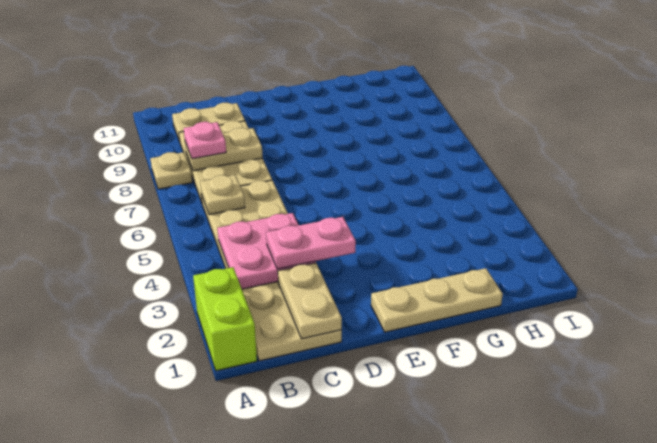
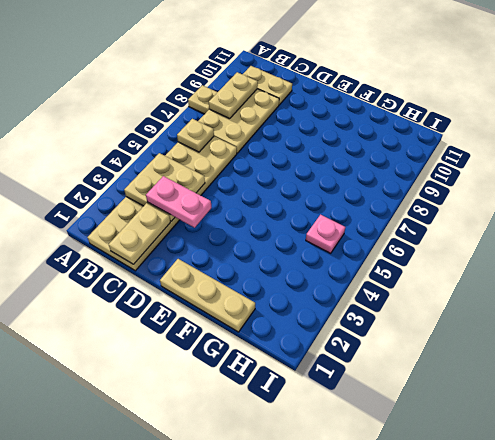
lime brick A1:A2 level 1 -> none
pink plate B3:C4 level 2 -> tan plate B3:C4 level 2
tan plate B8:C8 level 2 -> tan plate B8:B9 level 2
pink plate B8 level 3 -> pink plate H5 level 1

